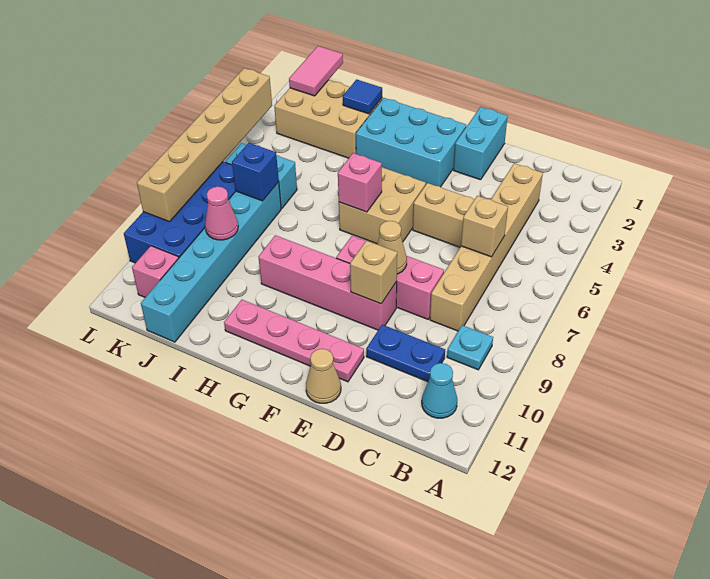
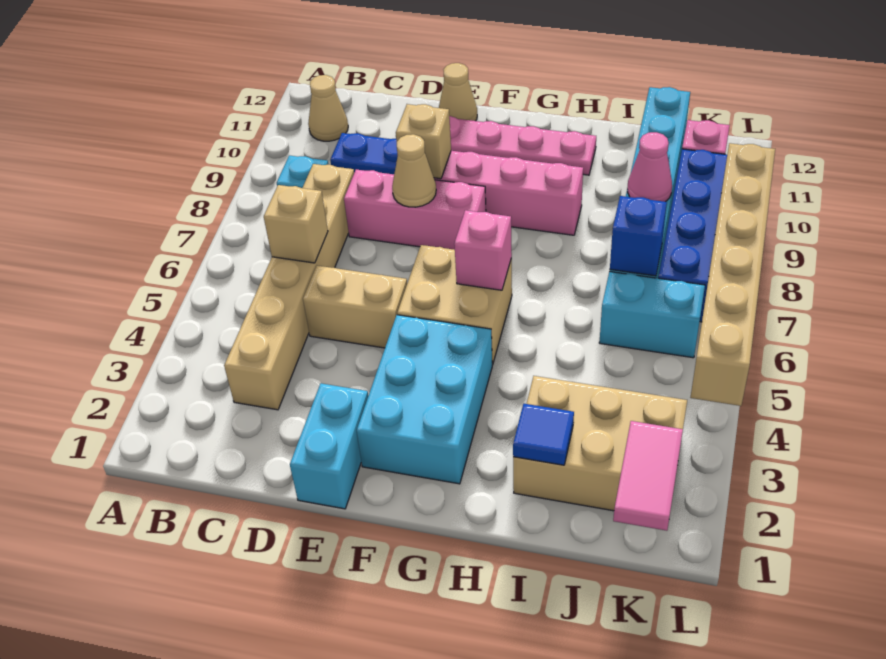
cyan cone B11 level 1 -> tan cone B11 level 1
cyan brick F2:H3 level 1 -> cyan brick F2:G4 level 1

